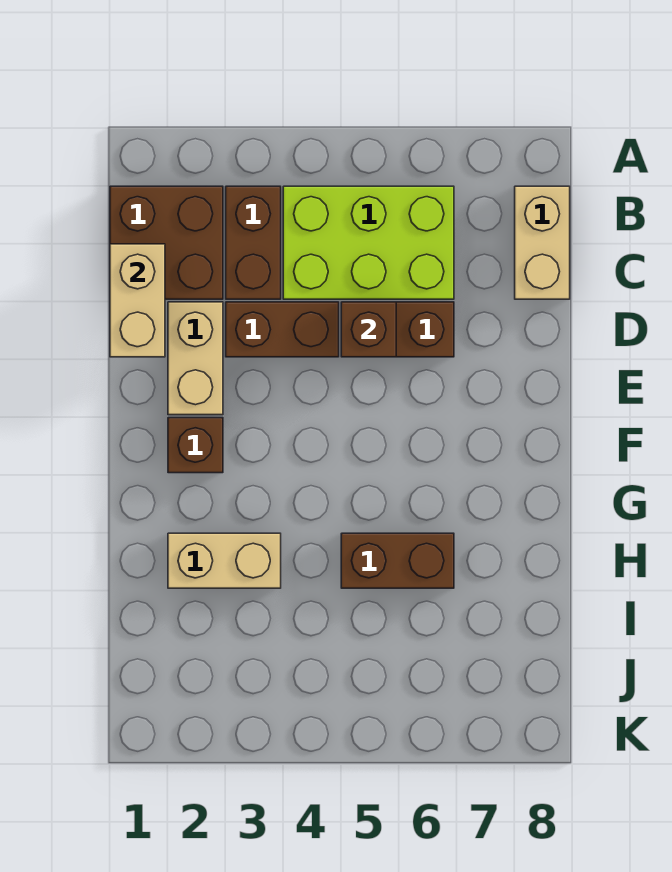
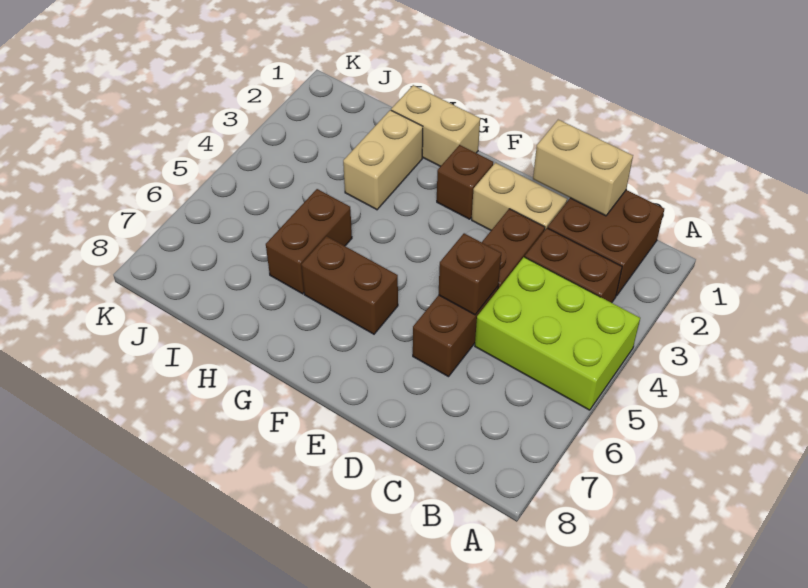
lime brick B4:C6 level 1 -> lime brick A4:C5 level 1
tan brick B8:C8 level 1 -> tan brick G1:H1 level 1
none -> brown brick F6:G6 level 1

